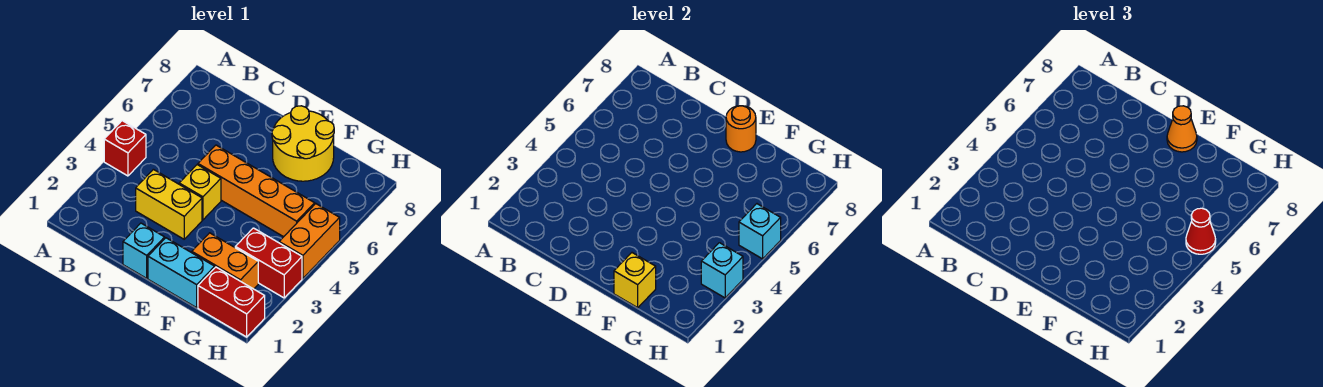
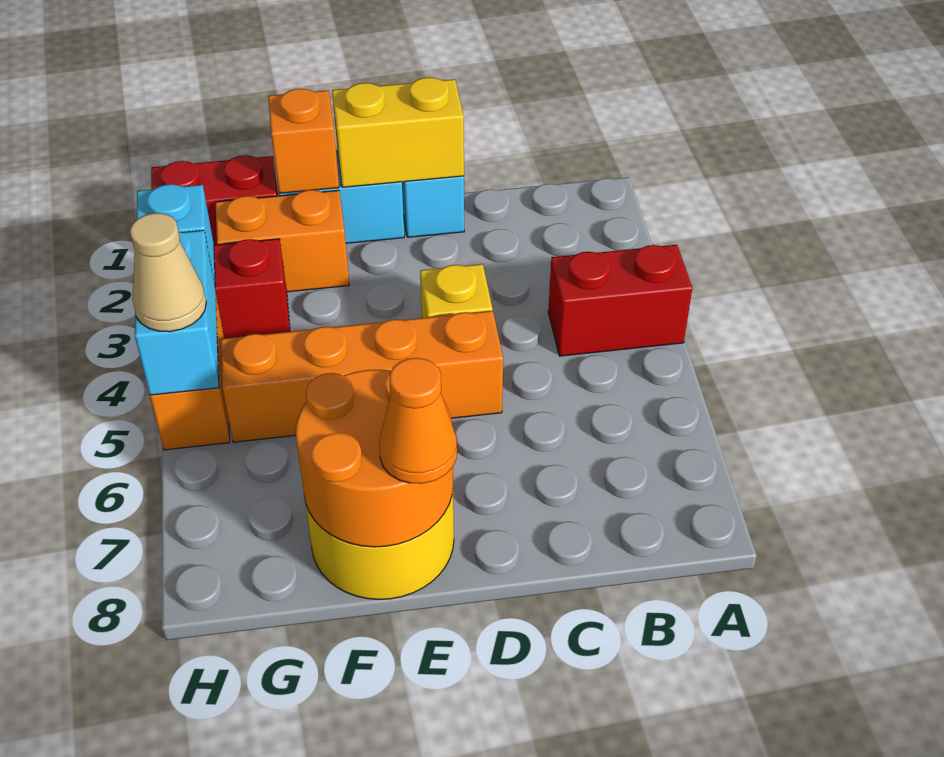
red brick A4 level 1 -> red brick A4:B4 level 1
yellow brick C3:D3 level 1 -> yellow brick D1:E1 level 2
orange round brick E8 level 2 -> orange round brick E7:F8 level 2
yellow brick F1 level 2 -> orange brick F1 level 2
cyan brick H5 level 2 -> cyan brick H4:H5 level 2
red cone H5 level 3 -> tan cone H5 level 3

